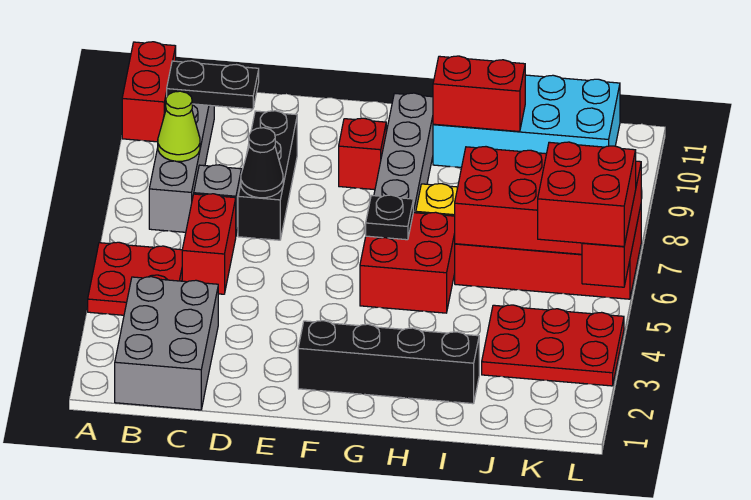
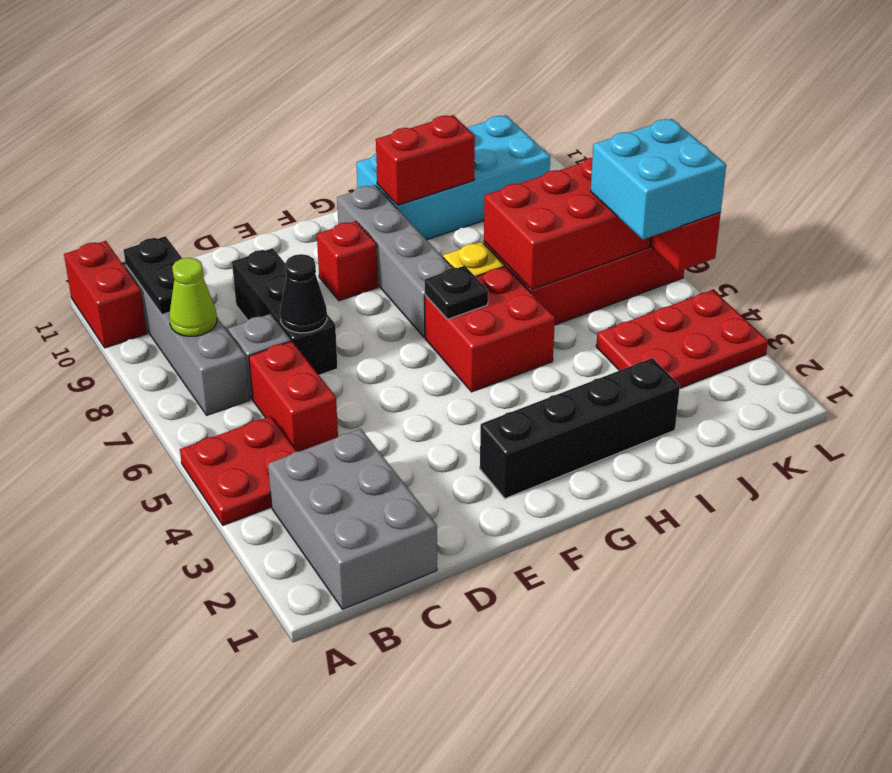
black plate B10:C10 level 2 -> black plate B9:B10 level 2
red brick K5:L6 level 3 -> cyan brick K5:L6 level 3

